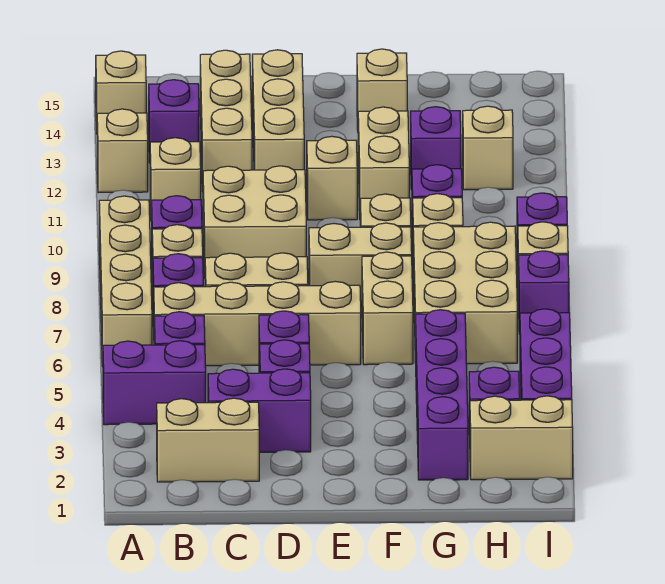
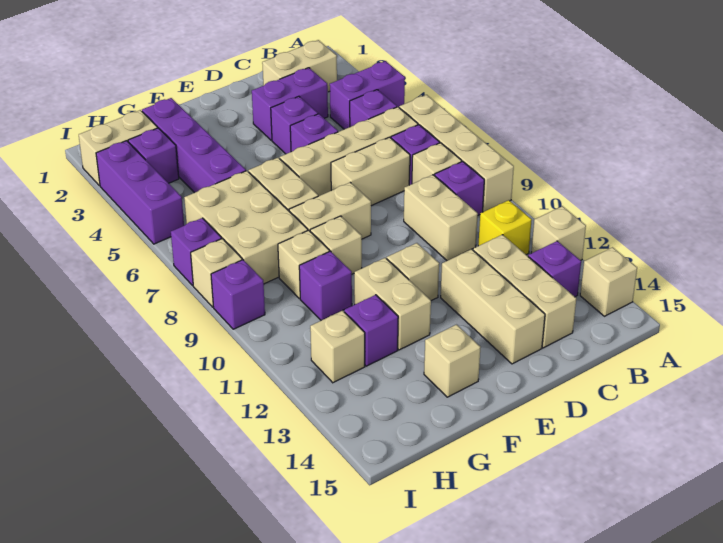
tan brick B11 level 1 -> yellow brick B11 level 1
tan brick C9:D10 level 1 -> tan brick C9:C10 level 1

